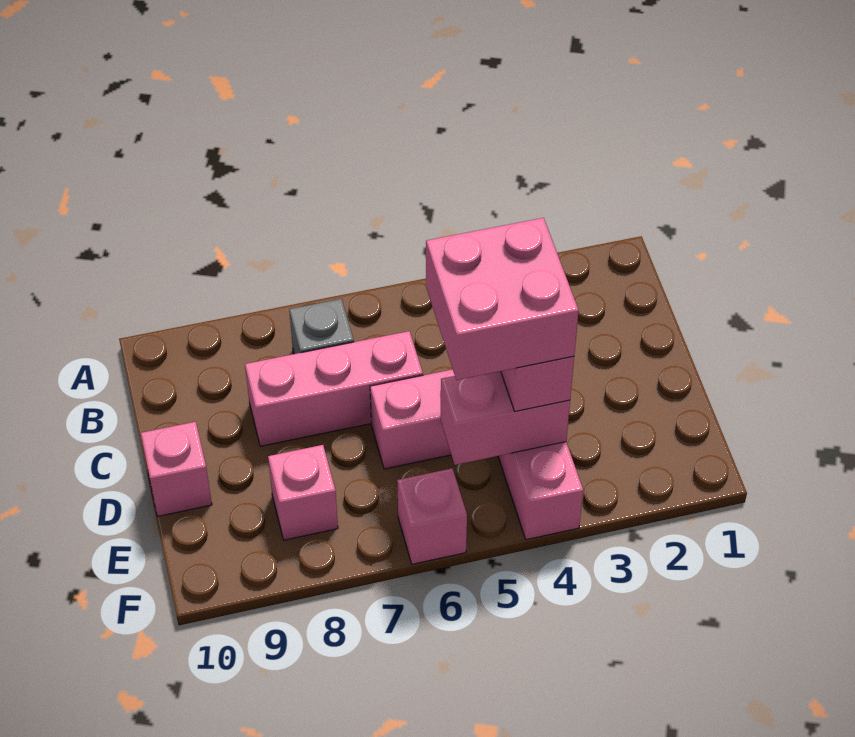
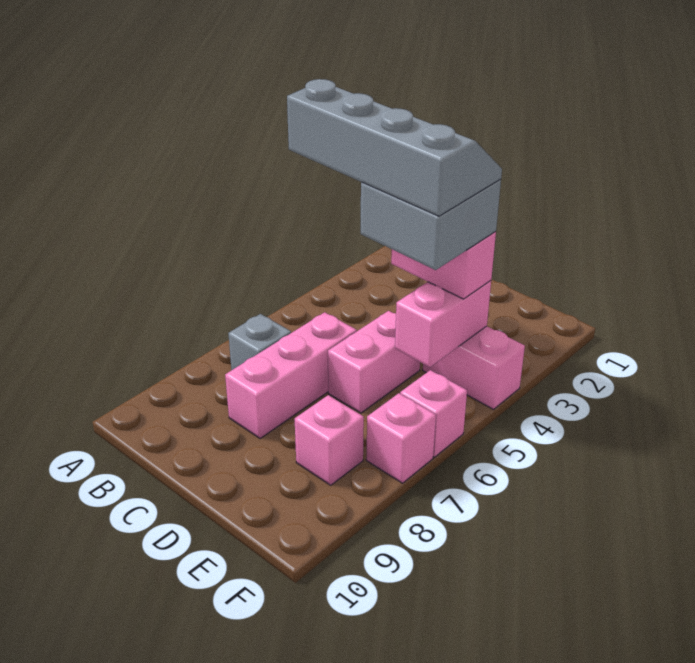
none -> grey slope B4:E5 level 5 top 5
pink brick D4:E5 level 4 -> grey brick D4:E5 level 4
pink brick D10 level 1 -> pink brick F7 level 1

